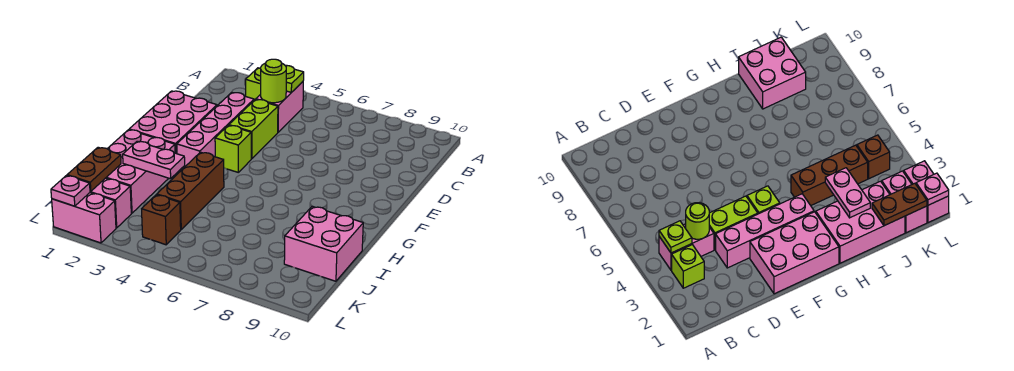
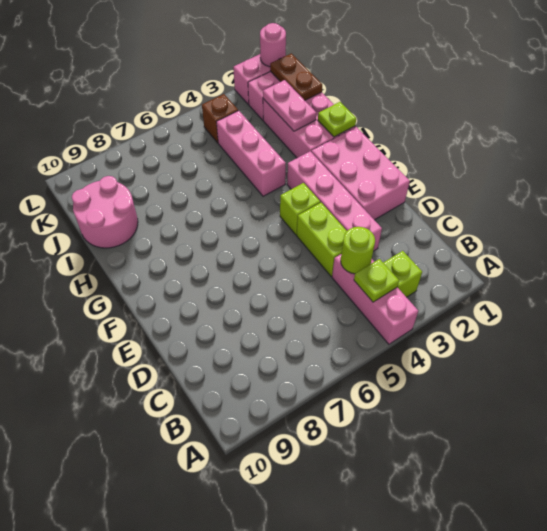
pink brick B4:C4 level 1 -> pink brick A4:C4 level 1
none -> lime plate H1 level 2
brown brick H4:J4 level 1 -> pink brick H4:J4 level 1
pink plate I2:I3 level 2 -> pink plate I2:J2 level 2
pink brick I9:J10 level 1 -> pink round brick I9:J10 level 1
pink plate L1 level 2 -> pink round brick L1 level 2

